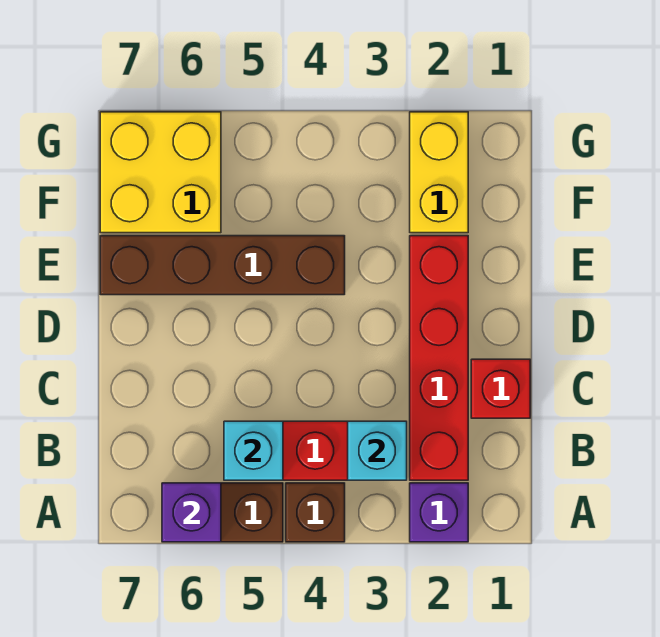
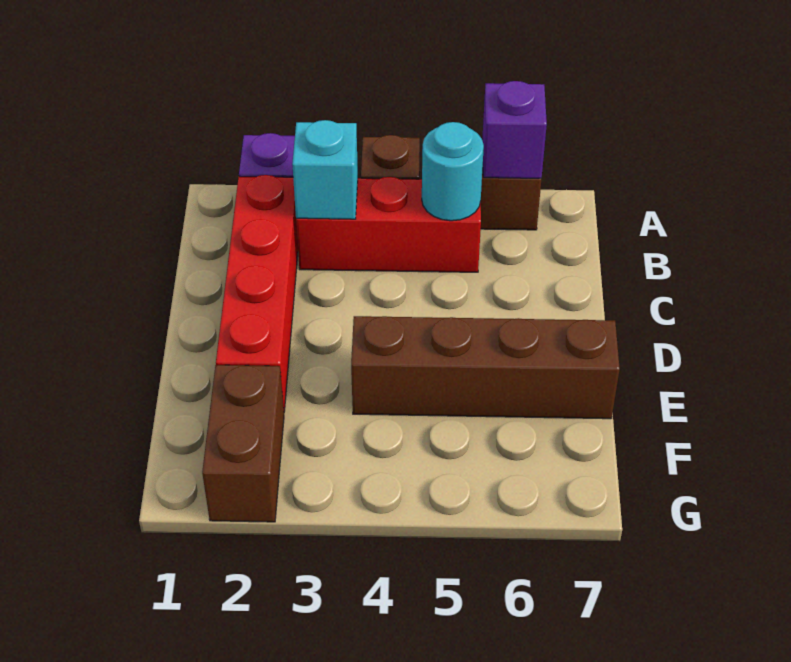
cyan brick B5 level 2 -> cyan round brick B5 level 2
red brick C1 level 1 -> none
yellow brick F2:G2 level 1 -> brown brick F2:G2 level 1
yellow brick F6:G7 level 1 -> none

